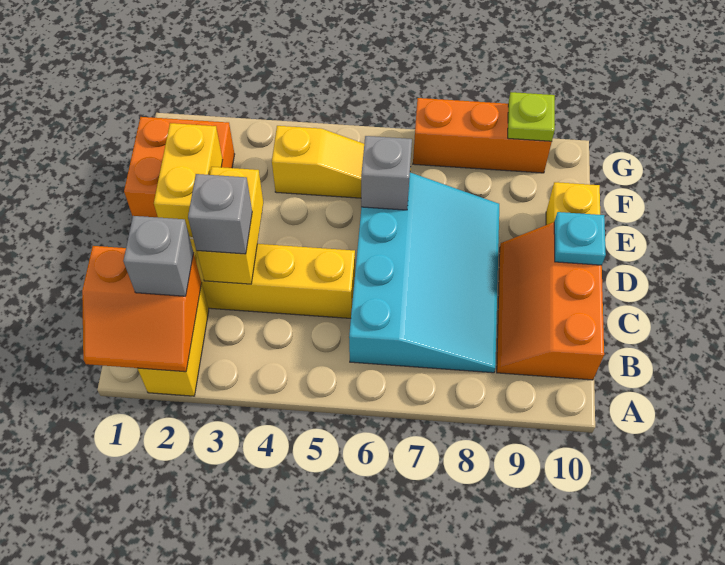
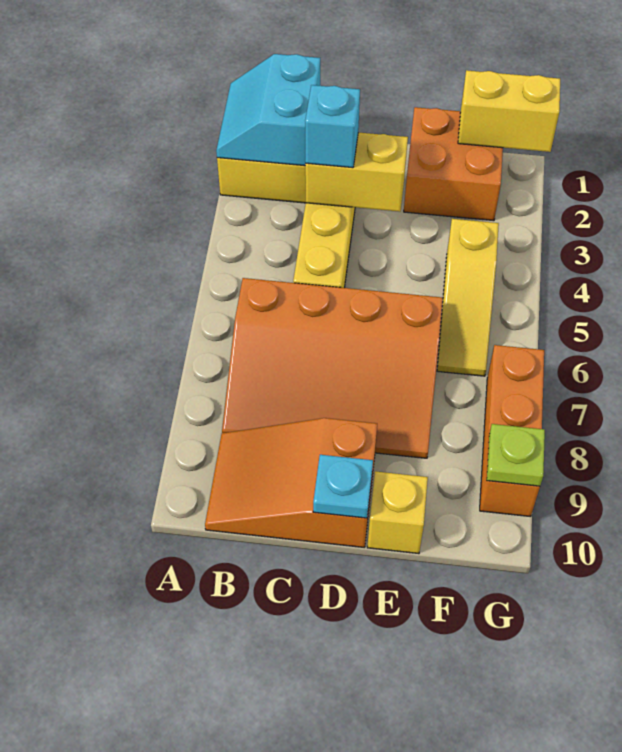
orange slope A1:B2 level 2 top B -> cyan slope A1:B2 level 2 top B
grey brick B2 level 3 -> none
cyan slope B6:E8 level 1 top 6 -> orange slope B6:E8 level 1 top 6
orange slope B9:D10 level 1 top 10 -> orange slope B9:D10 level 1 top D
grey brick C3 level 3 -> cyan brick C3 level 3
yellow brick D2:E2 level 2 -> yellow brick F1:G1 level 2
grey brick E6 level 2 -> none

